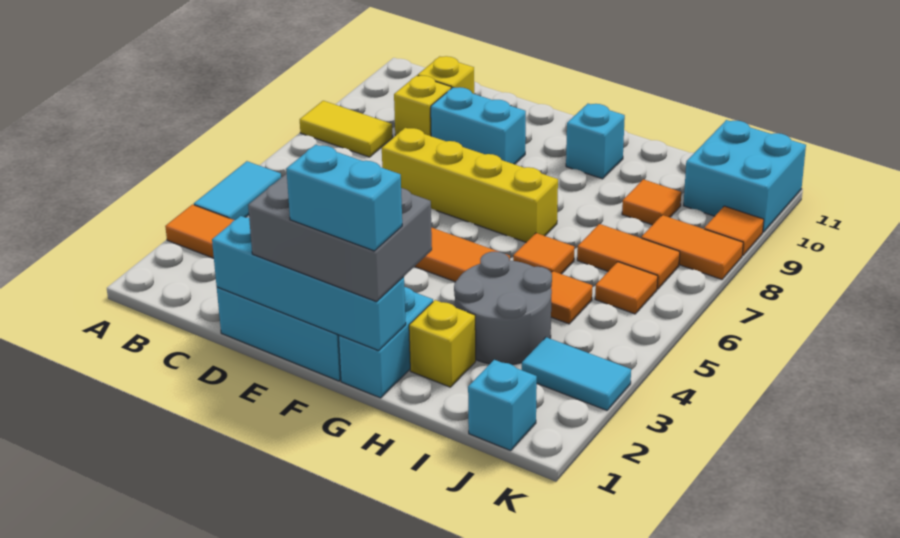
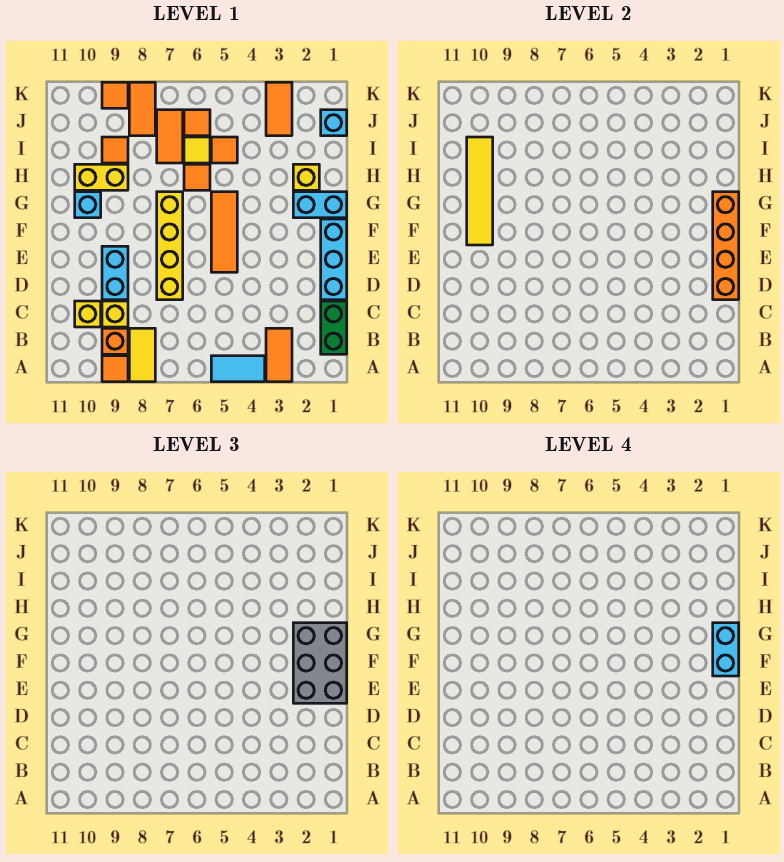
none -> orange tile A9 level 1
none -> green brick B1:C1 level 1
none -> orange brick B9 level 1
cyan brick D1:G1 level 2 -> orange brick D1:G1 level 2
none -> yellow tile F10:I10 level 2
grey round brick H3:I4 level 1 -> none
none -> yellow brick H9:H10 level 1
none -> yellow tile I6 level 1
cyan tile J3:K3 level 1 -> orange tile J3:K3 level 1
cyan brick J10:K11 level 1 -> none

